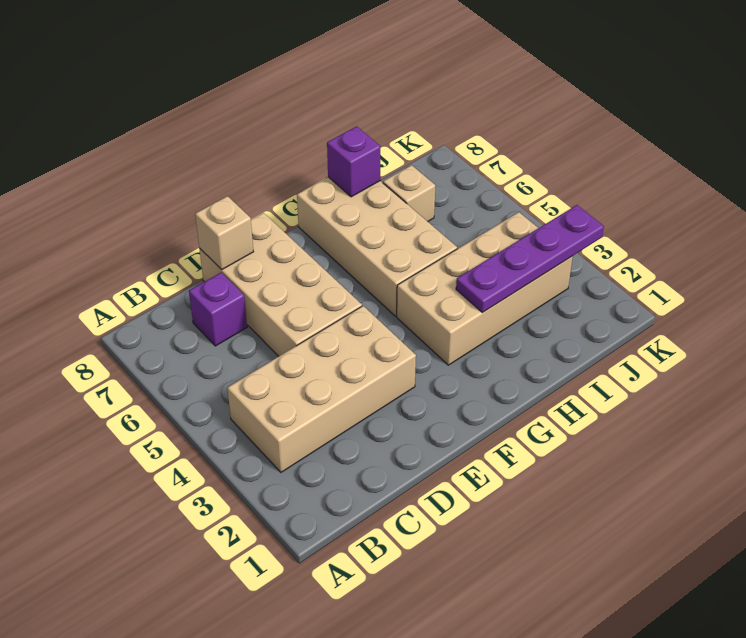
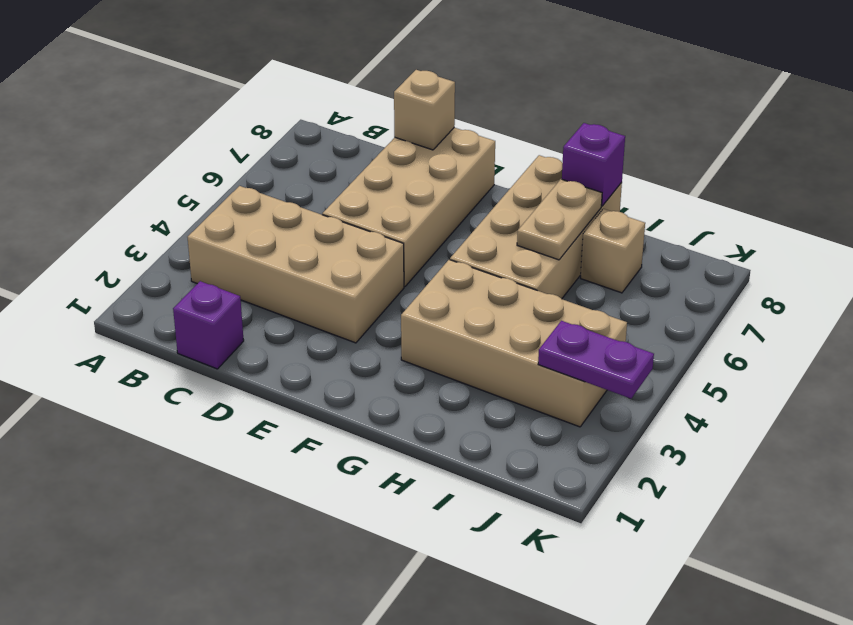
purple brick C7 level 1 -> purple brick C1 level 1
purple plate H3:K3 level 2 -> purple plate J3:K3 level 2
none -> tan plate H6:H7 level 2

